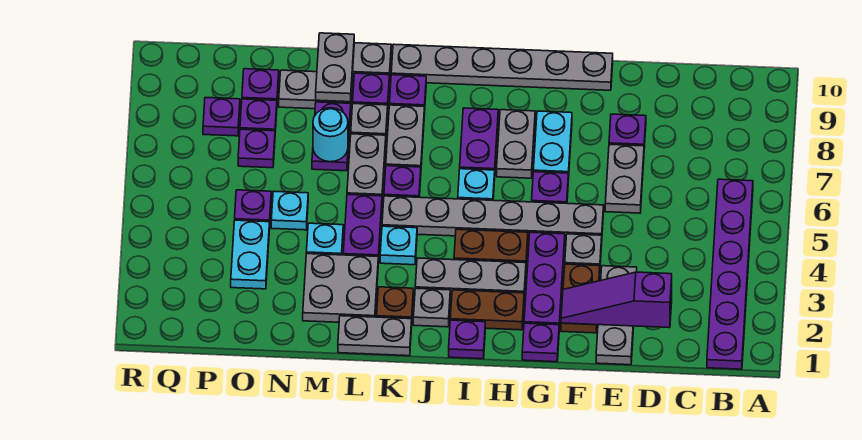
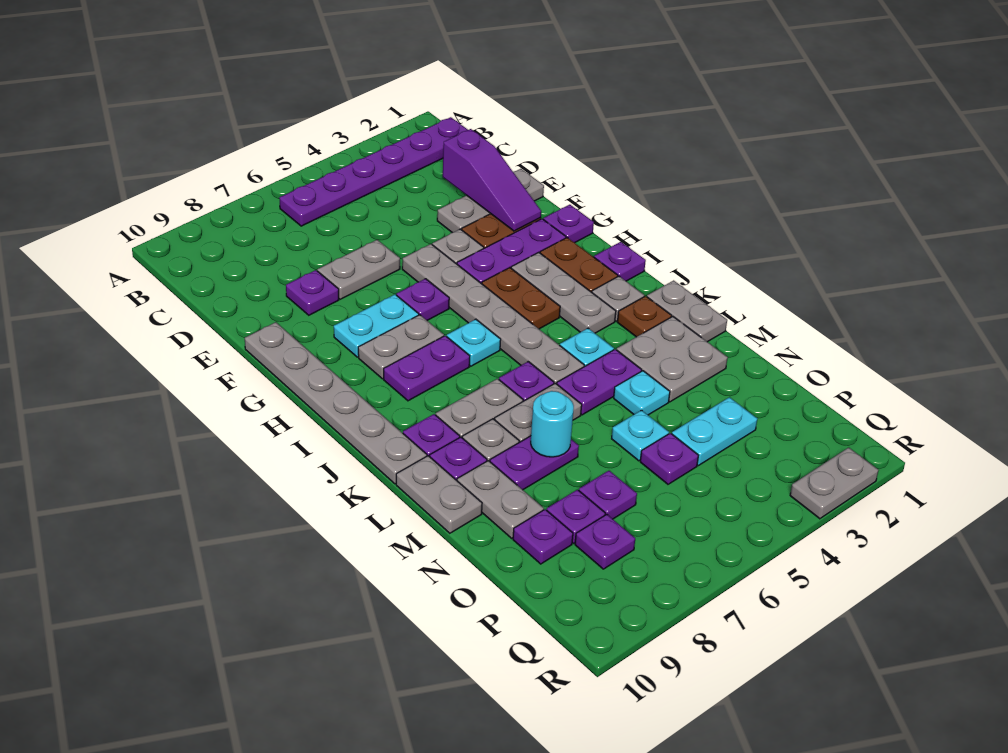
grey plate M9:M10 level 2 -> grey plate R2:R3 level 1

